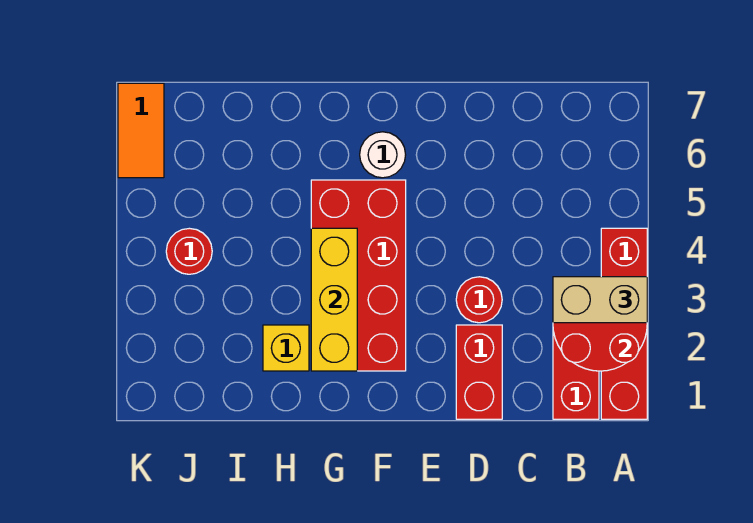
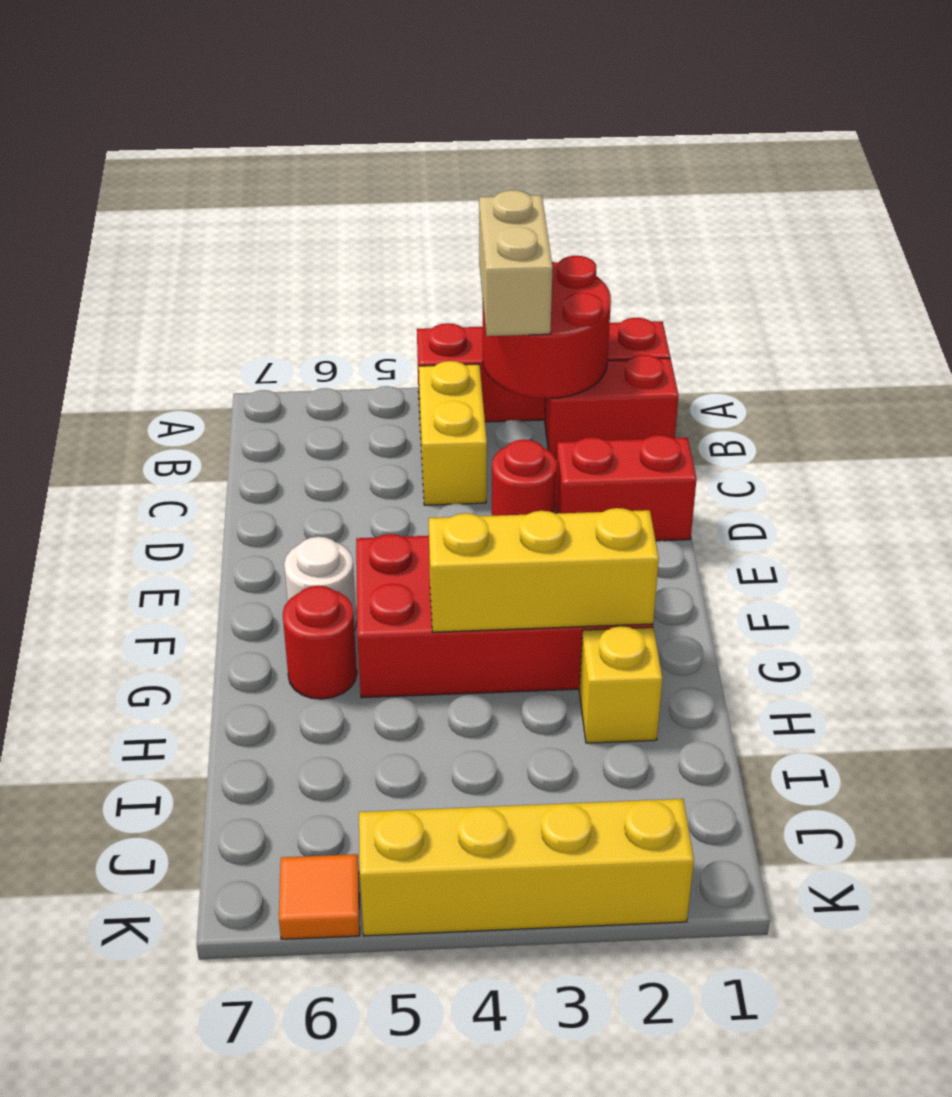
none -> yellow brick B4:C4 level 1
red round brick J4 level 1 -> red round brick G6 level 1
none -> yellow brick K2:K5 level 1
orange tile K6:K7 level 1 -> orange tile K6 level 1

